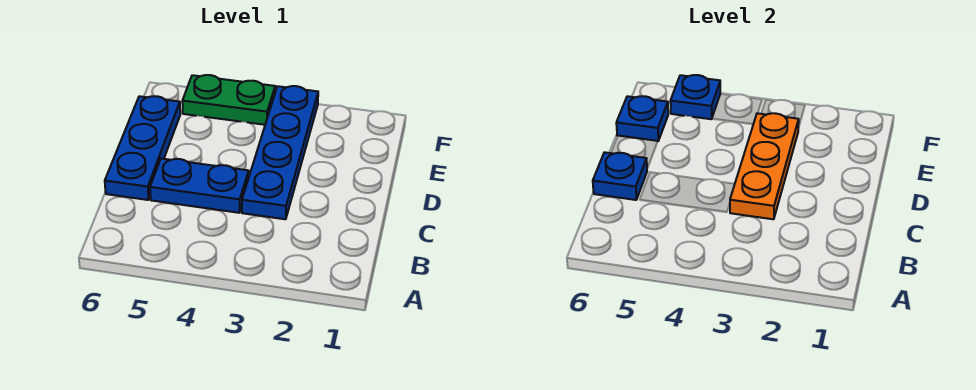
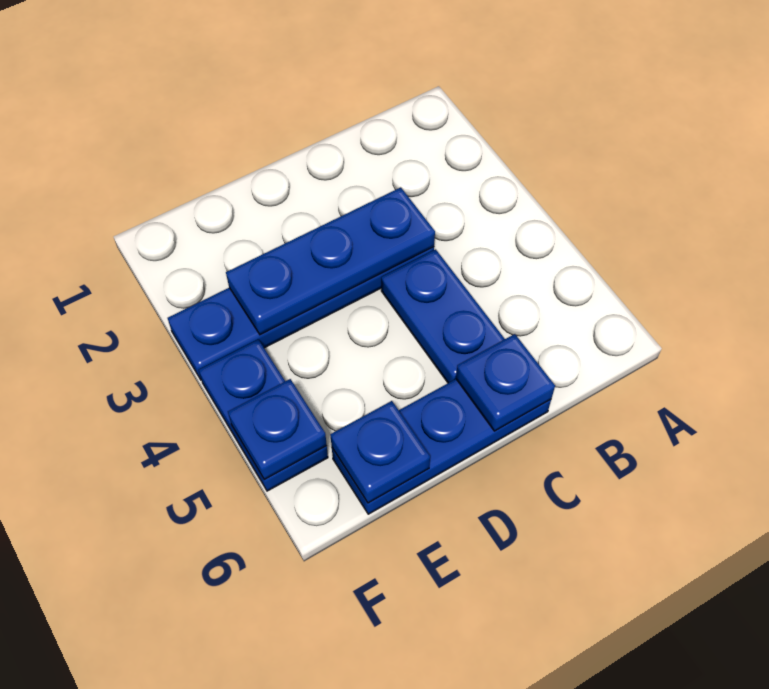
orange plate C3:E3 level 2 -> blue plate C3:E3 level 2
green plate F4:F5 level 1 -> blue plate F4:F5 level 1

